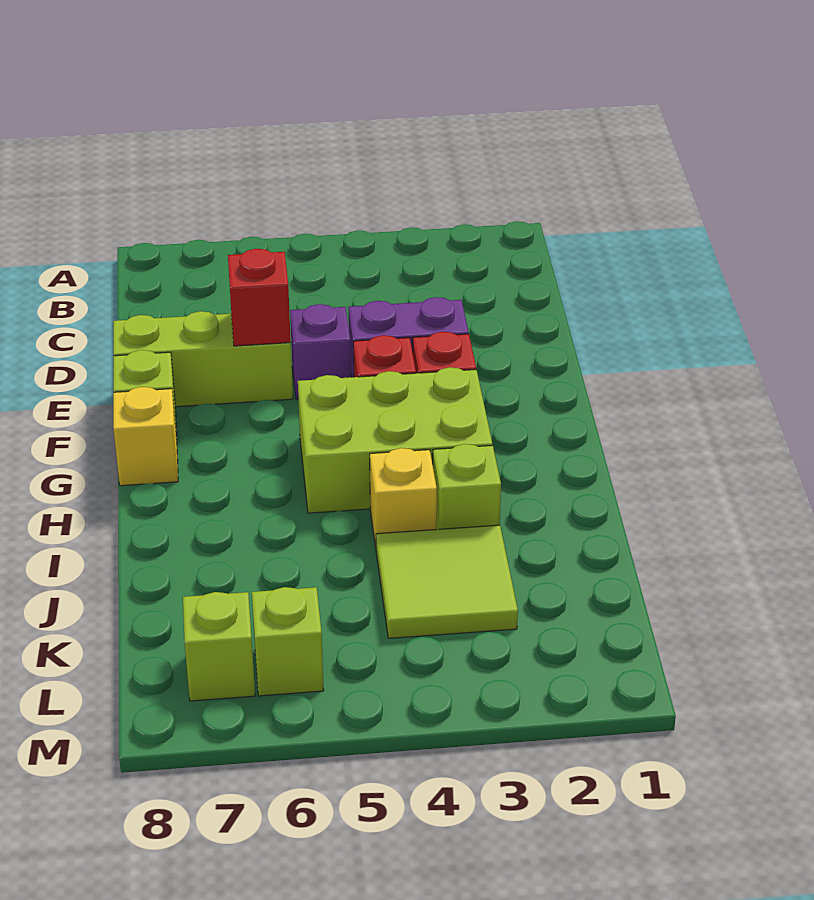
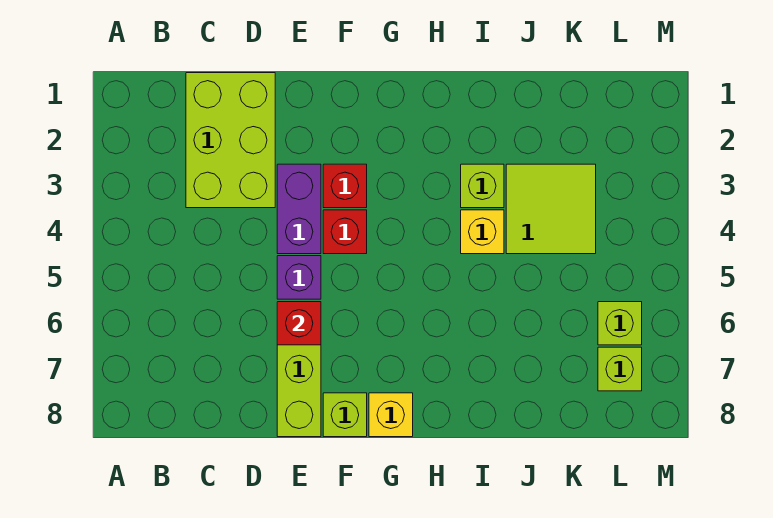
lime brick G3:H5 level 1 -> lime brick C1:D3 level 1

